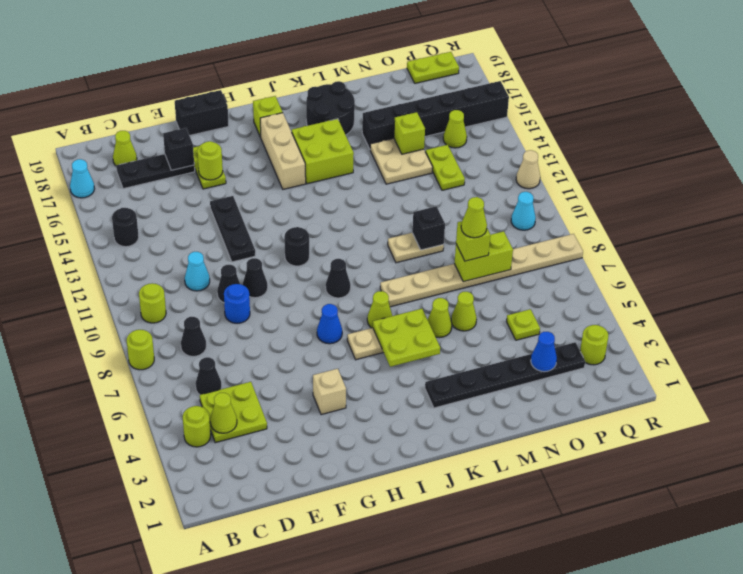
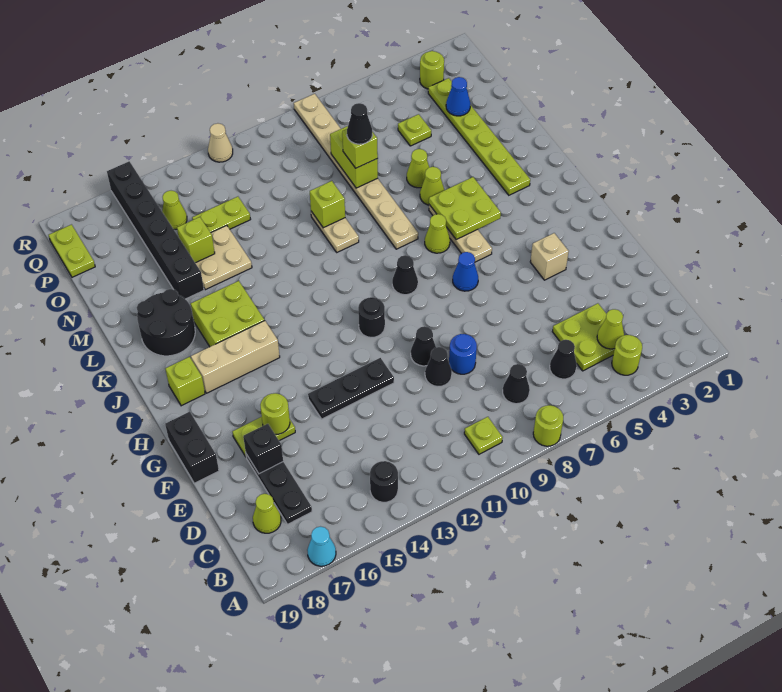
lime round brick B10 level 1 -> lime plate B10 level 1
cyan cone D11 level 1 -> none
black plate K3:P3 level 1 -> lime plate K3:P3 level 1
black brick M10 level 2 -> lime brick M10 level 2
lime cone N8 level 4 -> black cone N8 level 4
cyan cone Q10 level 1 -> none

